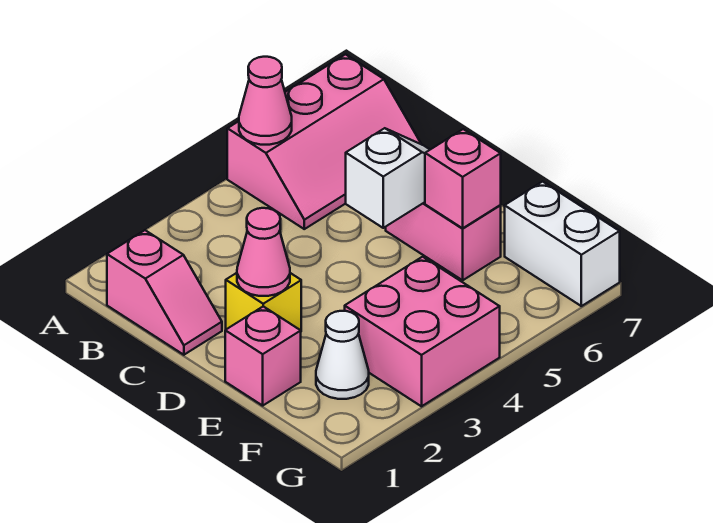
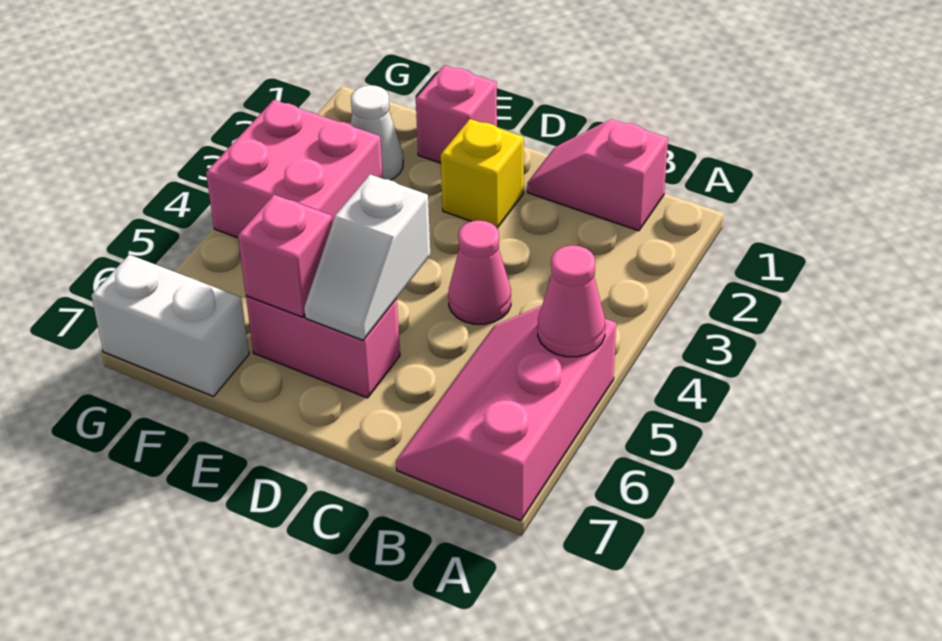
pink cone D2 level 2 -> pink cone C4 level 1

